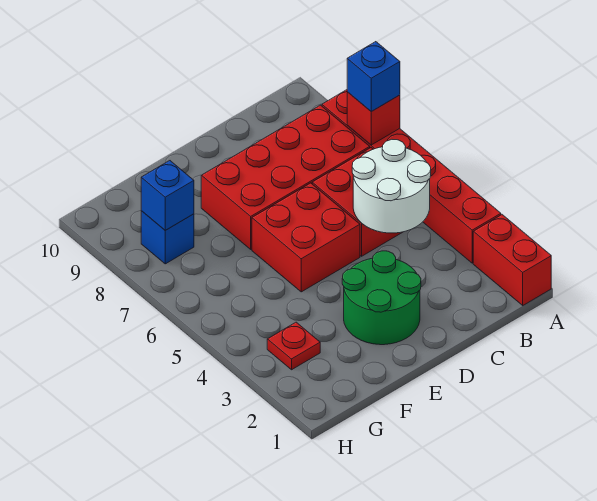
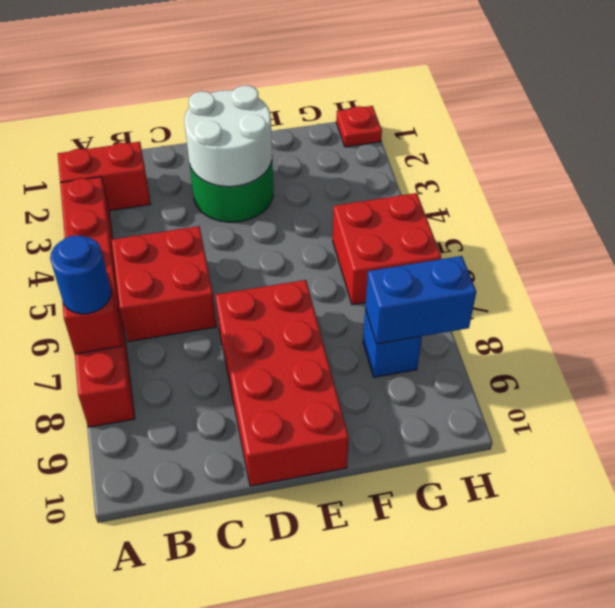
red brick A1:A2 level 1 -> red brick A2:B2 level 1
blue brick A7 level 3 -> blue round brick A7 level 3
white round brick B4:C5 level 2 -> white round brick D2:E3 level 2
red brick B7:E8 level 1 -> red brick D7:E10 level 1
red brick D5:E6 level 1 -> red brick G5:H6 level 1
red plate G3 level 1 -> red plate H1 level 1
blue brick G8 level 2 -> blue brick G8:H8 level 2

